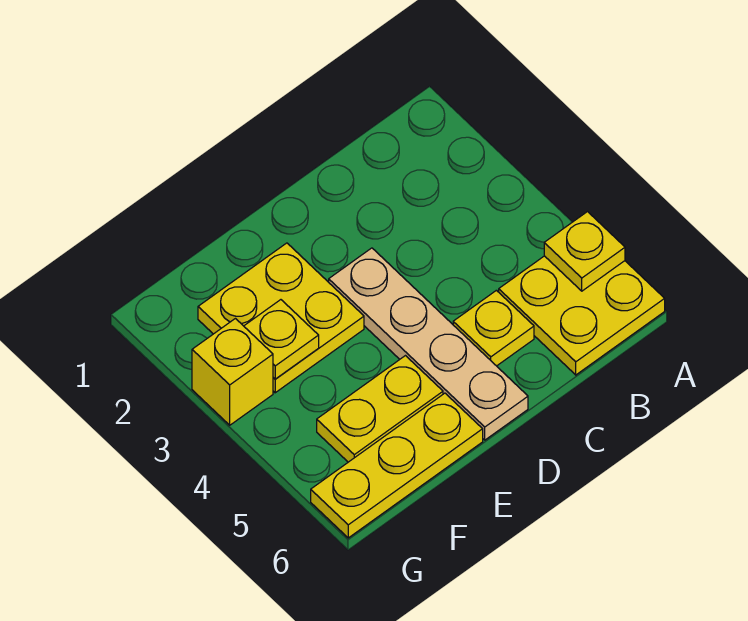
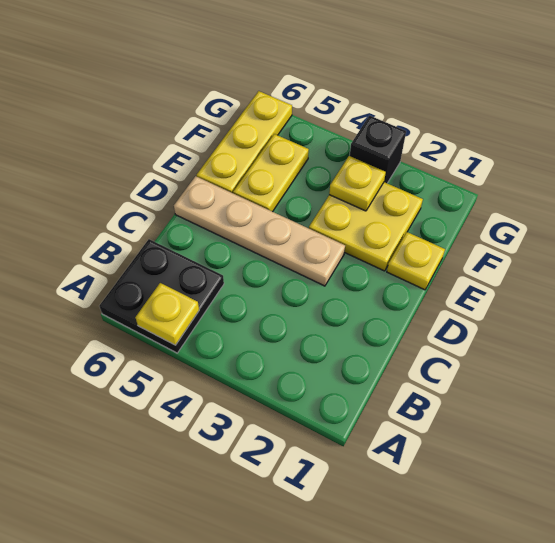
yellow plate A5:B6 level 1 -> black plate A5:B6 level 1
yellow plate C5 level 1 -> yellow plate E1 level 1
yellow brick G3 level 1 -> black brick G3 level 1

